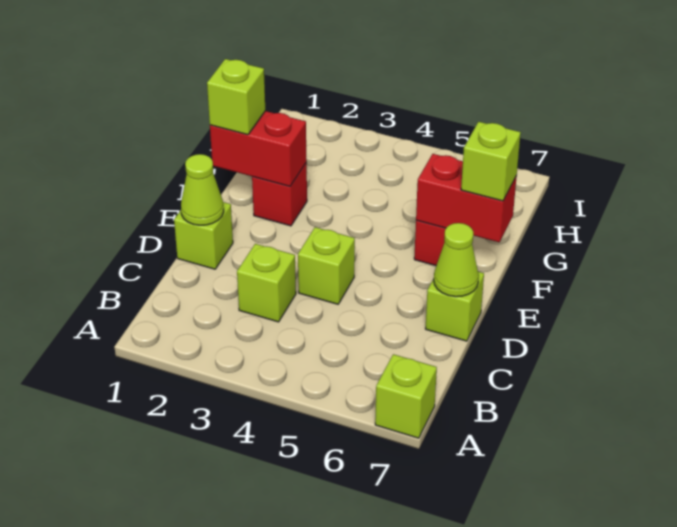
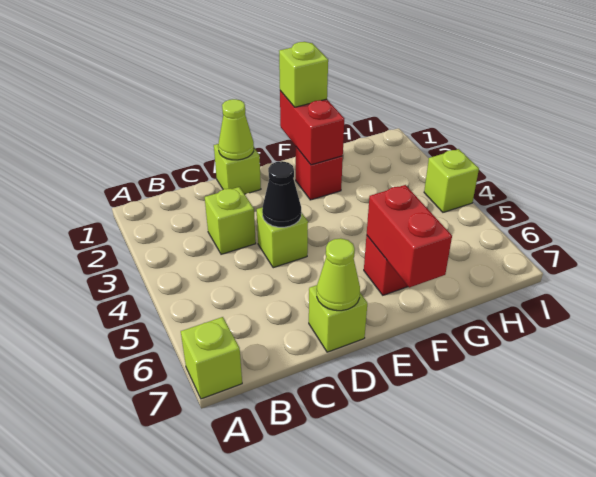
none -> black cone D4 level 2
lime brick F7 level 3 -> lime brick I4 level 1

